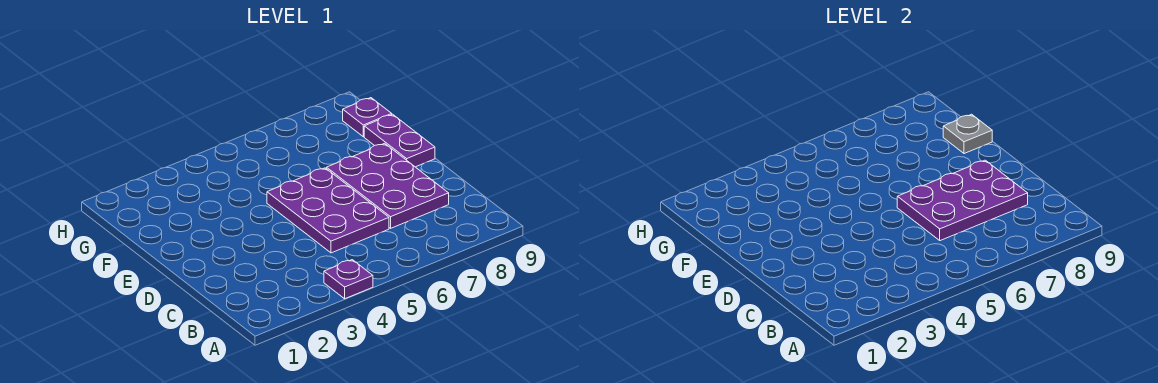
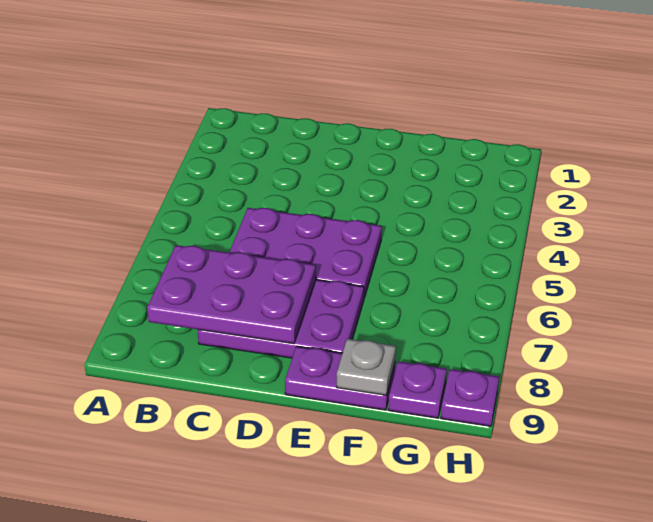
purple plate A4 level 1 -> purple plate H9 level 1
purple plate C6:D8 level 2 -> purple plate B7:D8 level 2

